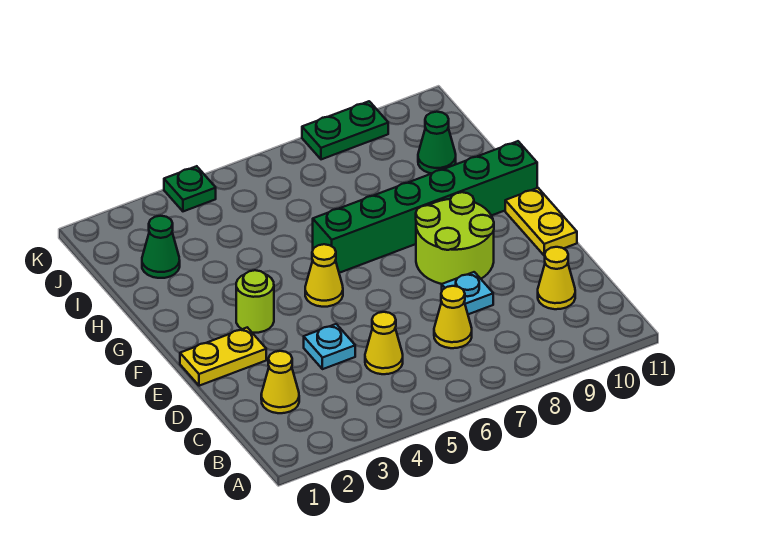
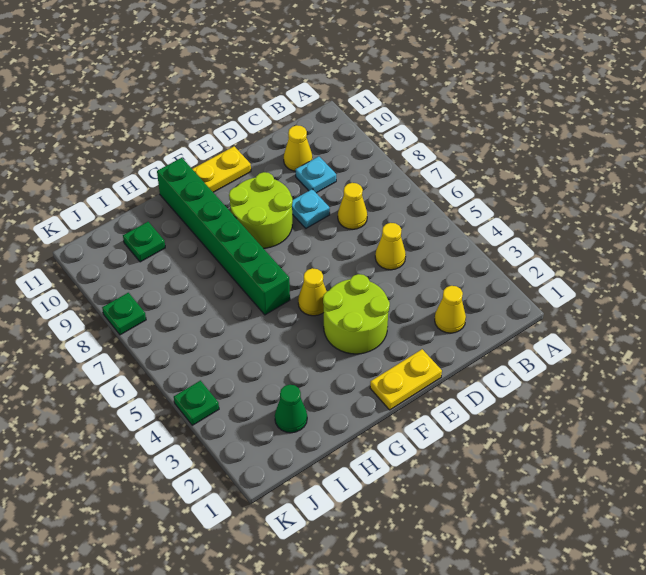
cyan plate D4 level 1 -> cyan plate C9 level 1
yellow plate E1:E2 level 1 -> yellow plate E1:F1 level 1
lime round brick F3 level 1 -> lime round brick E3:F4 level 1
green cone I10 level 1 -> green plate I10 level 1
green plate K8:K9 level 1 -> green plate K8 level 1

